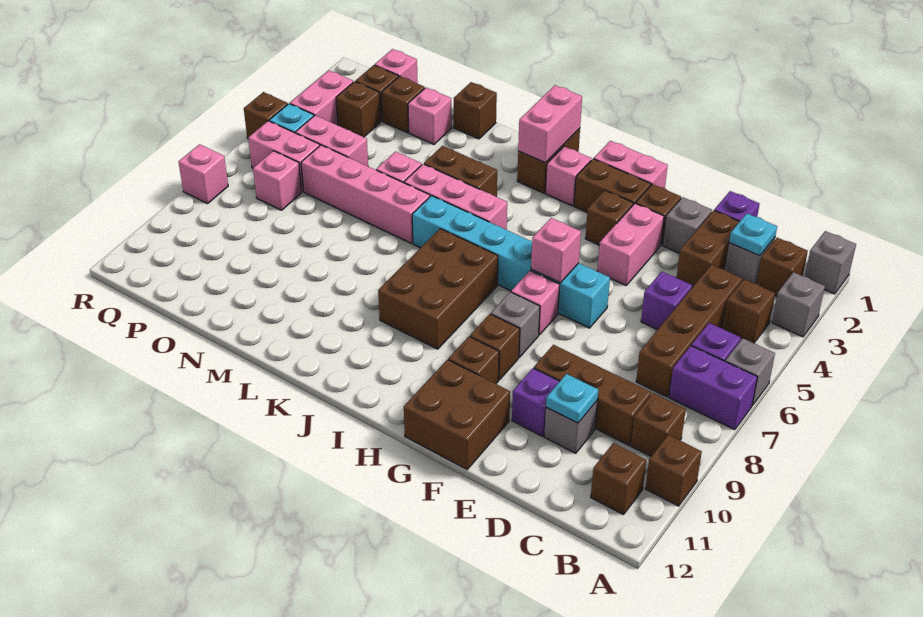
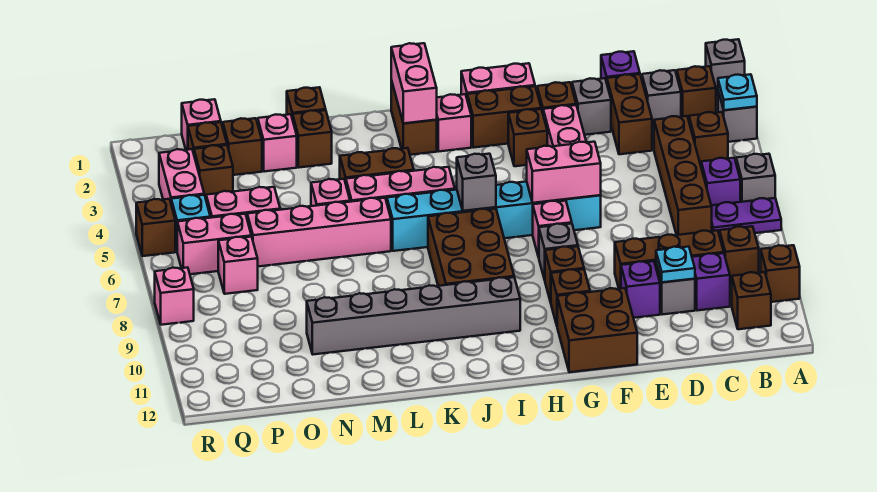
purple brick A7:B7 level 1 -> purple plate A7:B7 level 1
cyan plate C2 level 2 -> cyan plate A3 level 2
purple brick D5 level 1 -> purple brick C10 level 1
pink brick G6 level 2 -> pink brick F6:G6 level 2
none -> grey brick I6 level 2
none -> grey brick I10:N10 level 1
none -> brown brick M2 level 1

